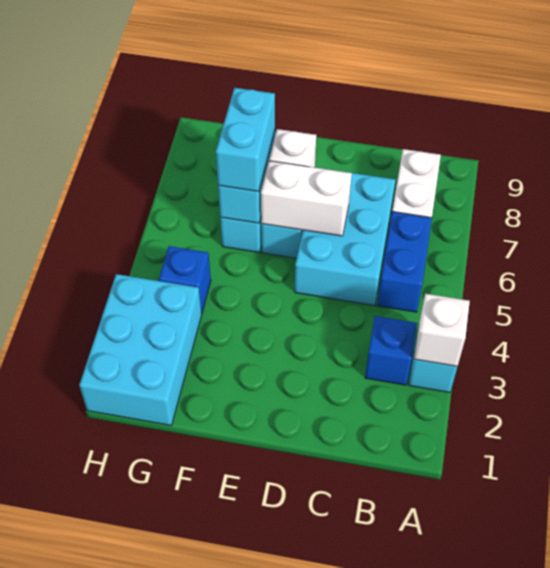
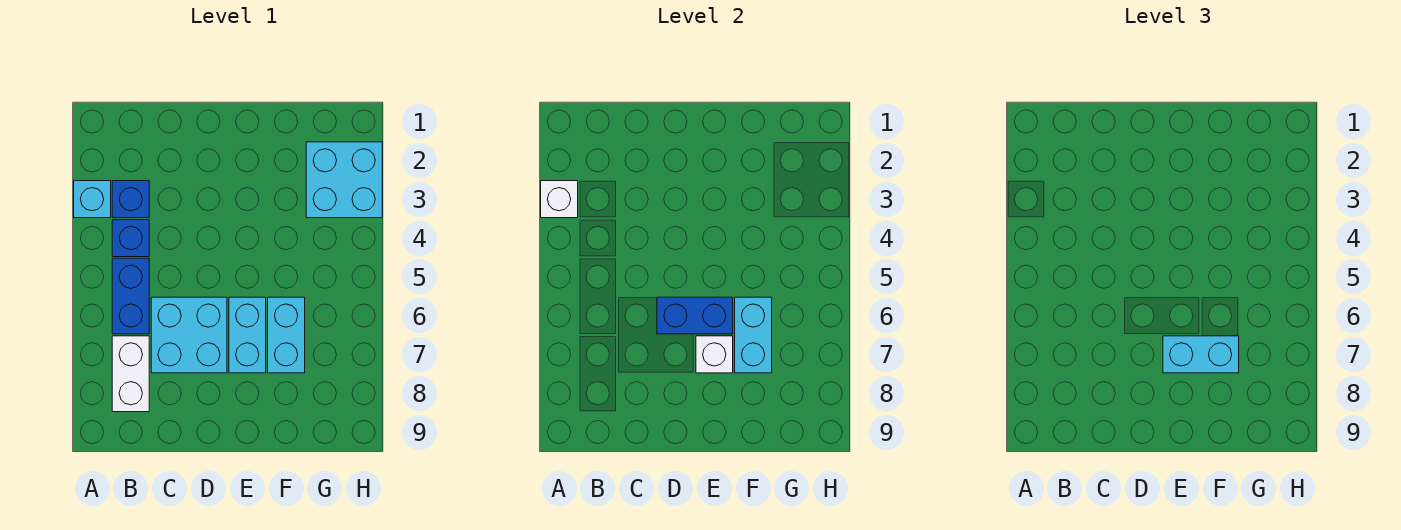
cyan brick C5:D7 level 1 -> cyan brick C6:D7 level 1
white brick D6:E6 level 2 -> blue brick D6:E6 level 2
cyan brick F6:F7 level 3 -> cyan brick E7:F7 level 3
cyan brick G1:H3 level 1 -> cyan brick G2:H3 level 1
blue brick G4 level 1 -> blue brick B4 level 1

